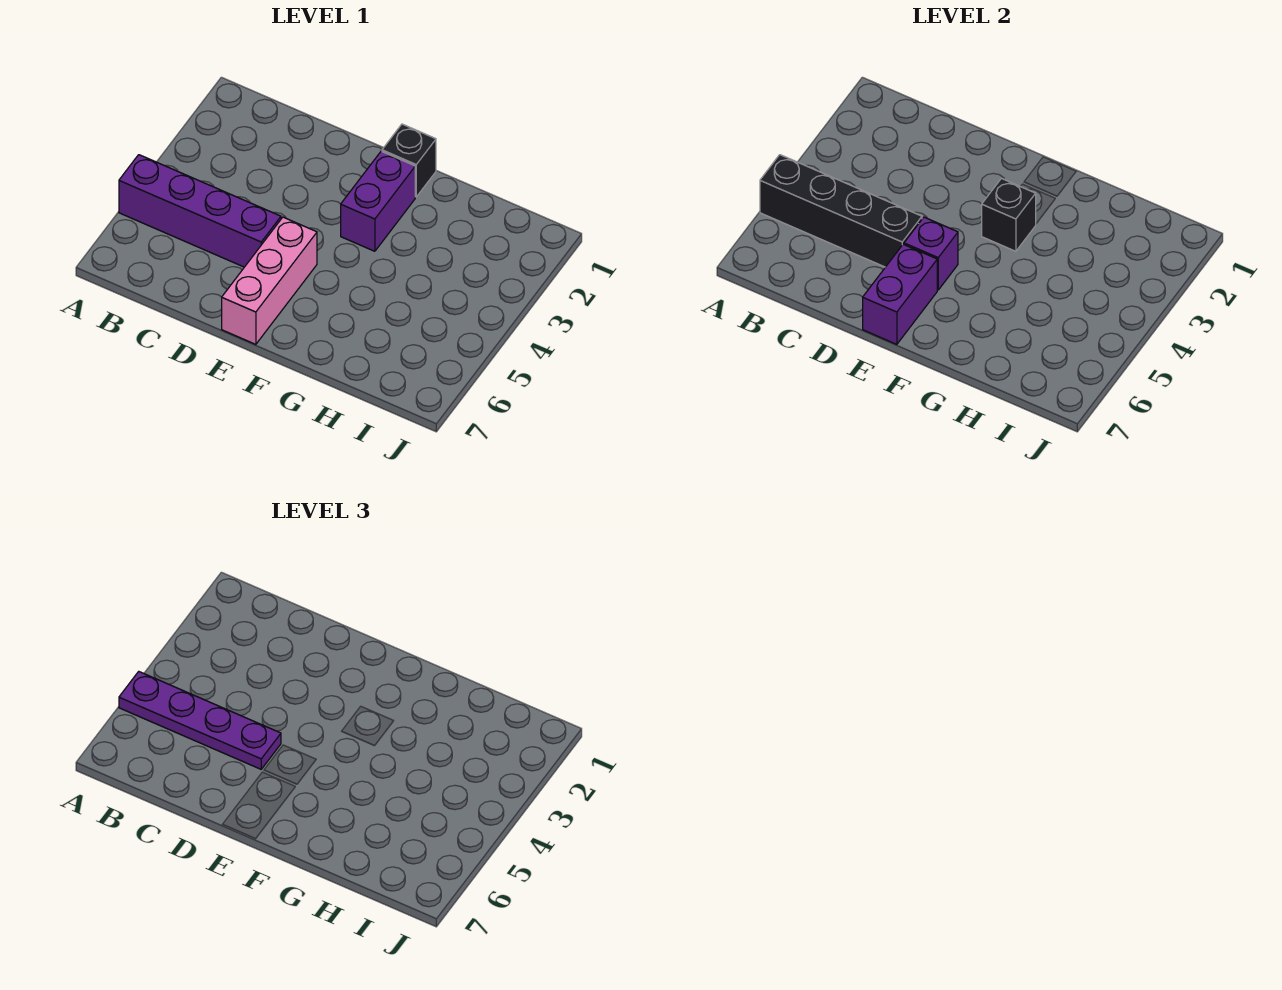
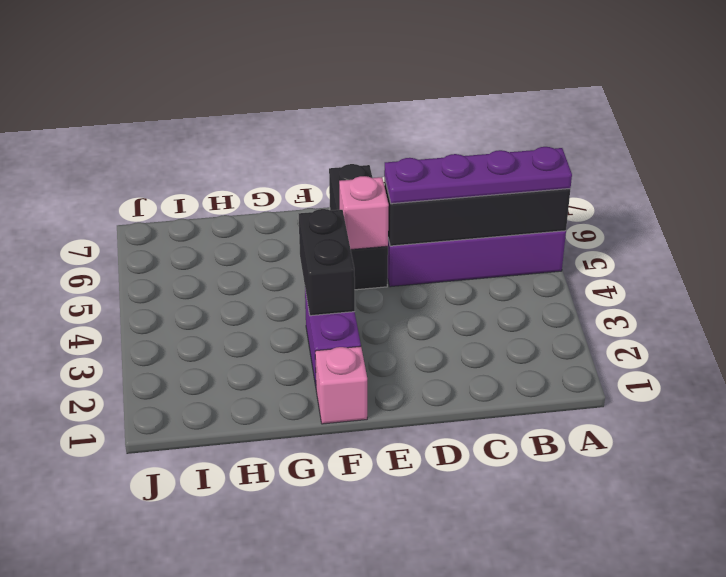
pink brick E5:E7 level 1 -> black brick E5:E7 level 1
purple brick E5 level 2 -> pink brick E5 level 2
purple brick E6:E7 level 2 -> none
black brick F1 level 1 -> pink brick F1 level 1
black brick F3 level 2 -> black brick F3:F4 level 2

